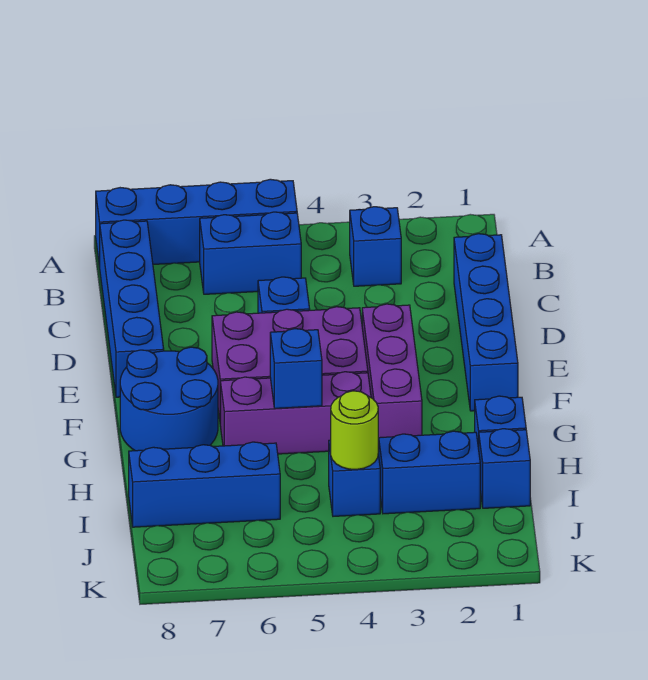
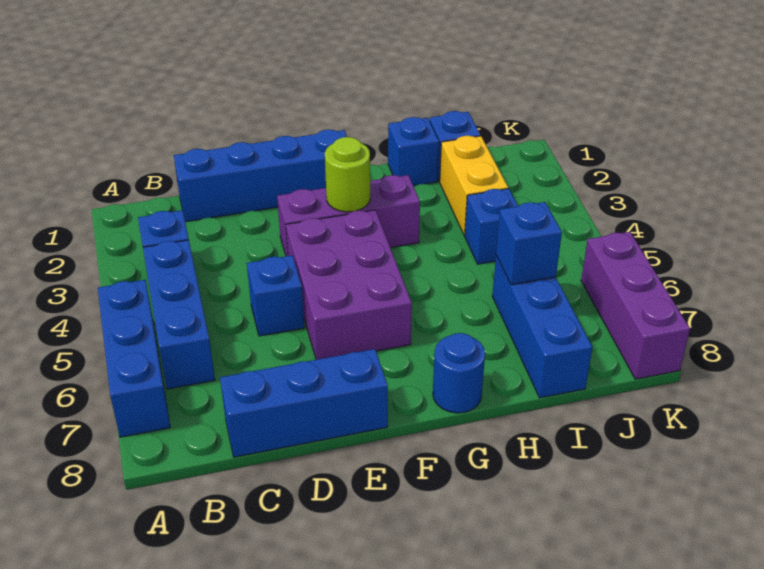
blue brick A5:A8 level 1 -> blue brick A5:A7 level 1
blue brick B5:B6 level 1 -> blue brick B4:B6 level 1
blue brick B8:E8 level 1 -> blue brick C8:E8 level 1
blue round brick F7:G8 level 1 -> blue round brick G8 level 1
purple brick G4:G6 level 1 -> purple brick K6:K8 level 1
blue brick G5 level 2 -> blue brick I6 level 2
blue brick I2:I3 level 1 -> yellow brick I2:I3 level 1
lime round brick I4 level 2 -> lime round brick F3 level 2

